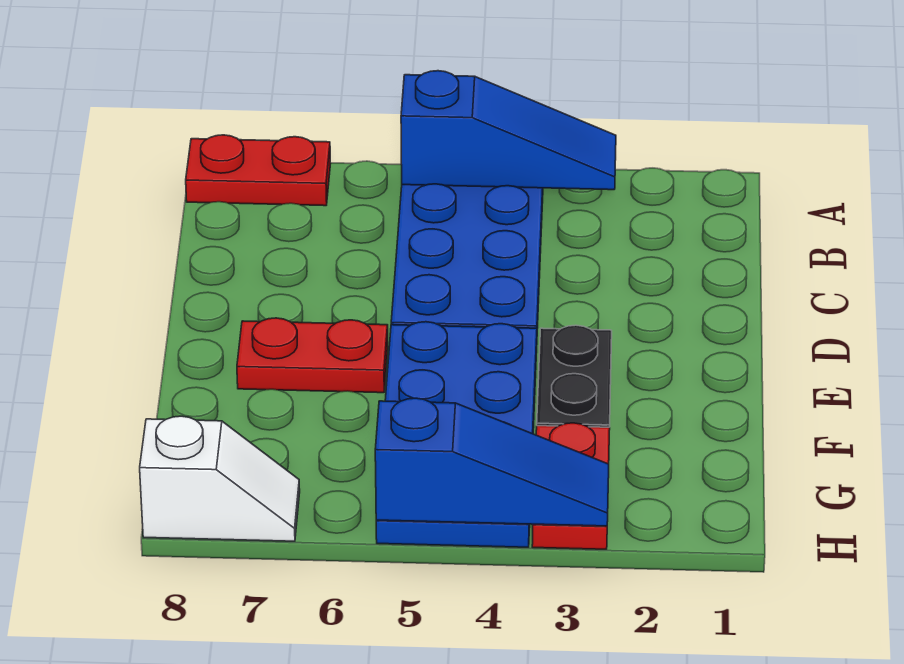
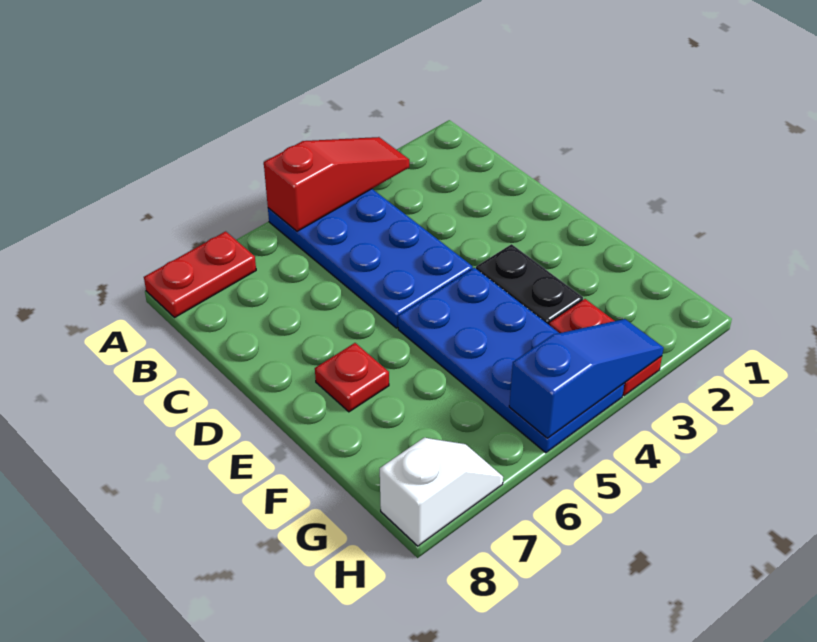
blue slope A3:A5 level 2 top 5 -> red slope A3:A5 level 2 top 5
red plate E6:E7 level 1 -> red plate E7 level 1

